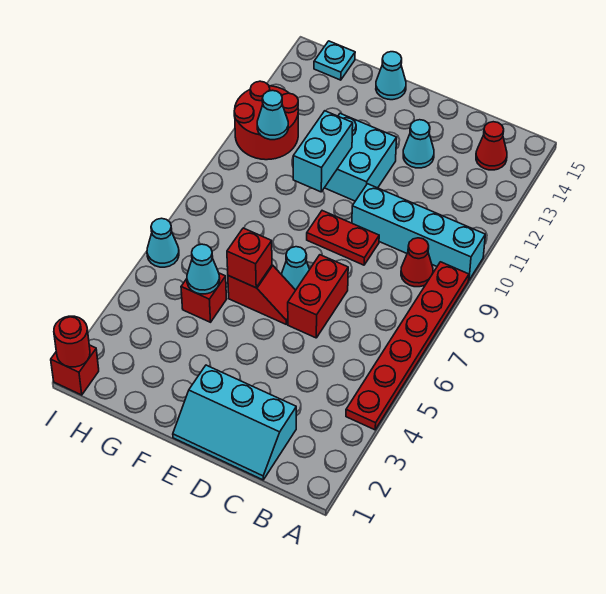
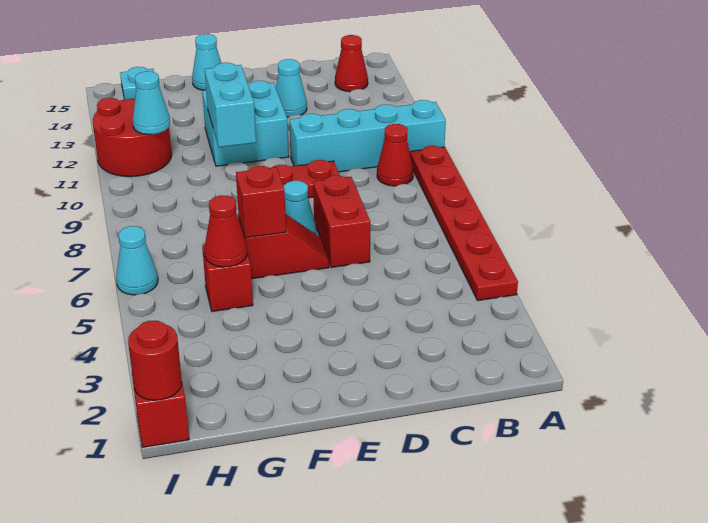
cyan slope C1:E2 level 1 top 2 -> none
cyan cone G5 level 2 -> red cone G5 level 2

